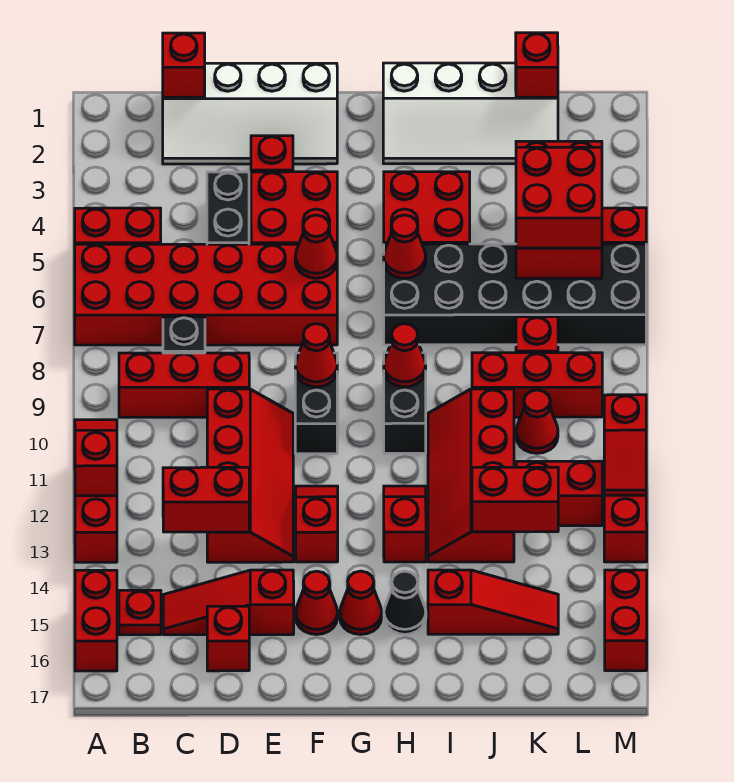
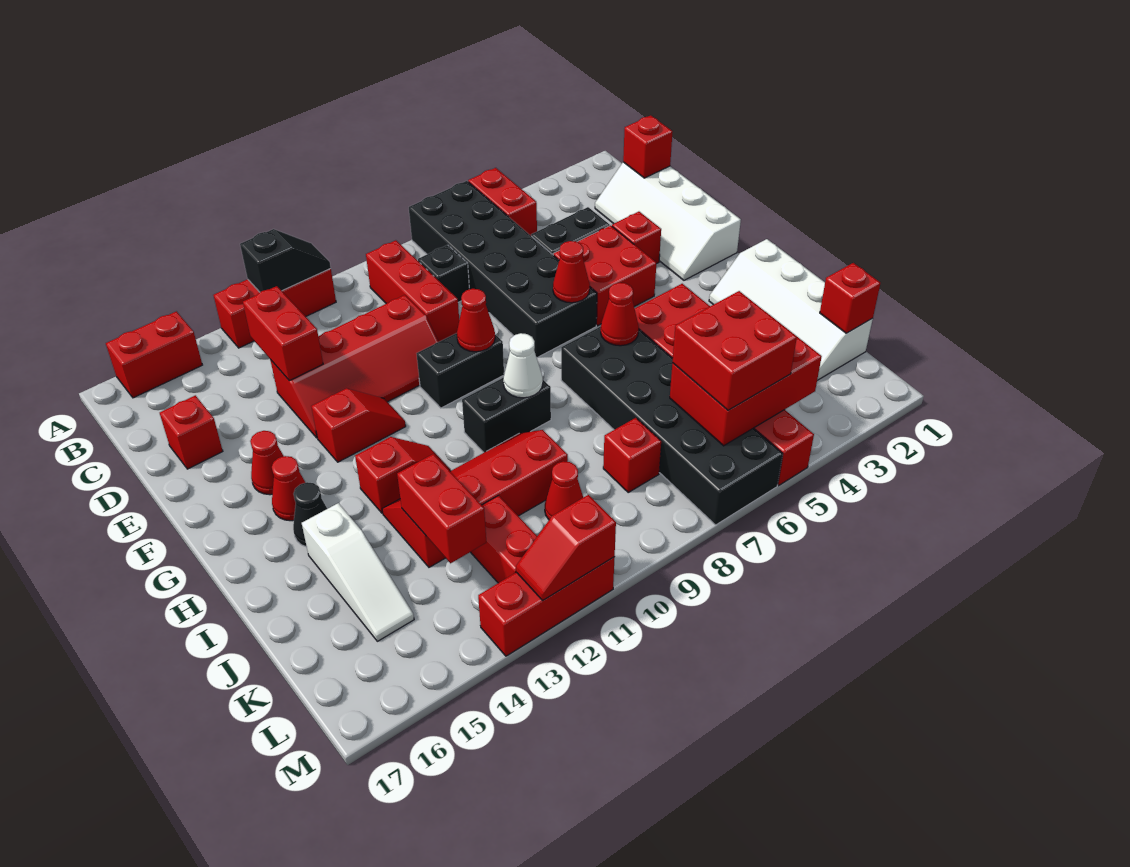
red brick A6:F7 level 1 -> black brick A6:F7 level 1
red slope A11:A12 level 2 top 12 -> black slope A11:A12 level 2 top 12
red plate B15 level 1 -> none
red slope C15:E15 level 1 top E -> none
red cone H9 level 2 -> white cone H9 level 2
red slope I15:K15 level 1 top I -> white slope I15:K15 level 1 top I
red brick J9:L9 level 1 -> none
red brick M15:M16 level 1 -> none

